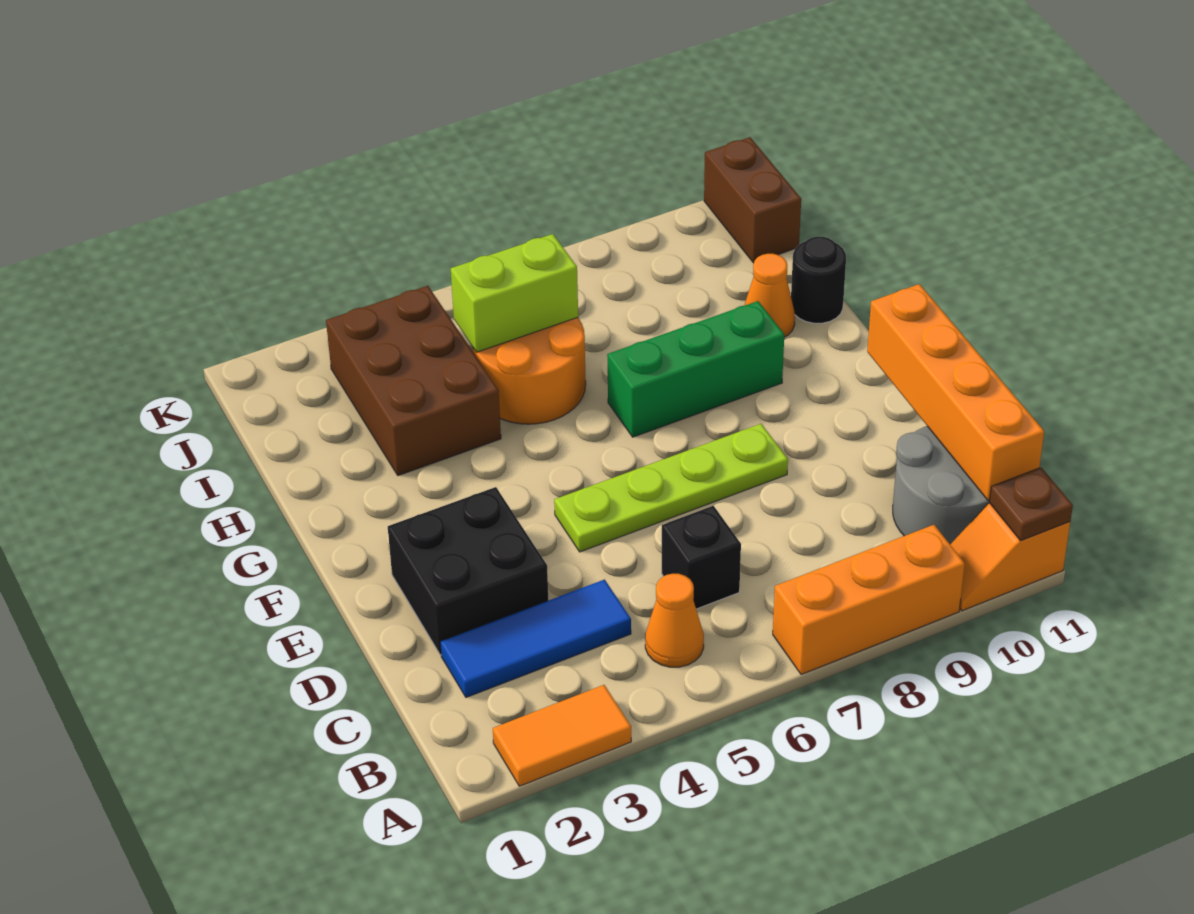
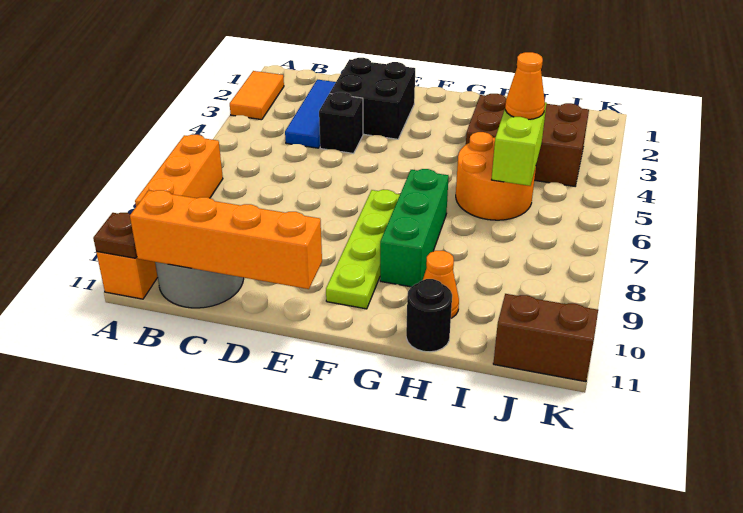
orange cone B5 level 1 -> orange cone I5 level 3
black brick C6 level 1 -> black brick D4 level 1
lime plate E5:E8 level 1 -> lime plate F7:F10 level 1

